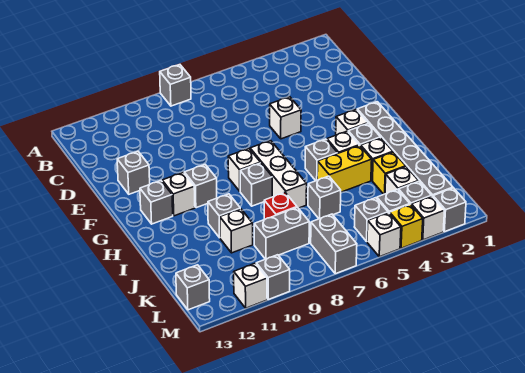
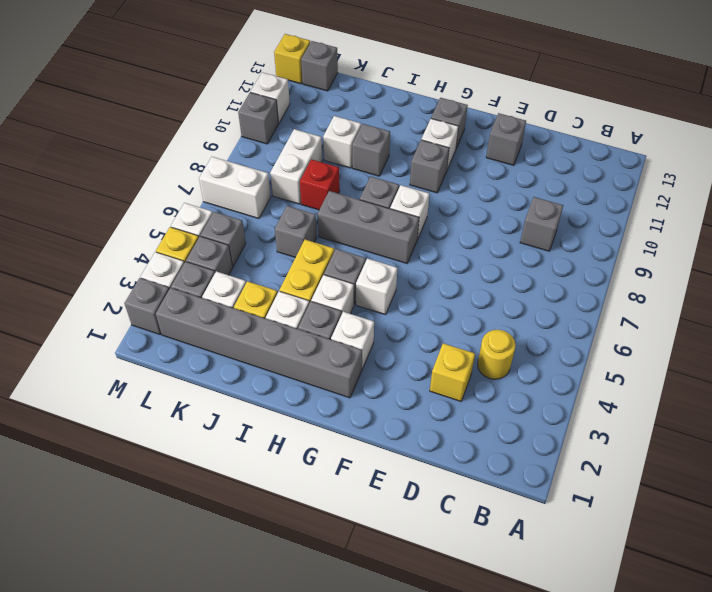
grey brick A8 level 1 -> grey brick C9 level 1
none -> yellow round brick C4 level 1
none -> yellow brick D3 level 1
white brick E5 level 1 -> white brick G5 level 1
white brick G7:I7 level 1 -> grey brick G7:I7 level 1
grey brick K8:K9 level 1 -> white brick K8:K9 level 1
grey brick L7:M7 level 1 -> white brick L7:M7 level 1
none -> yellow brick M13 level 1

